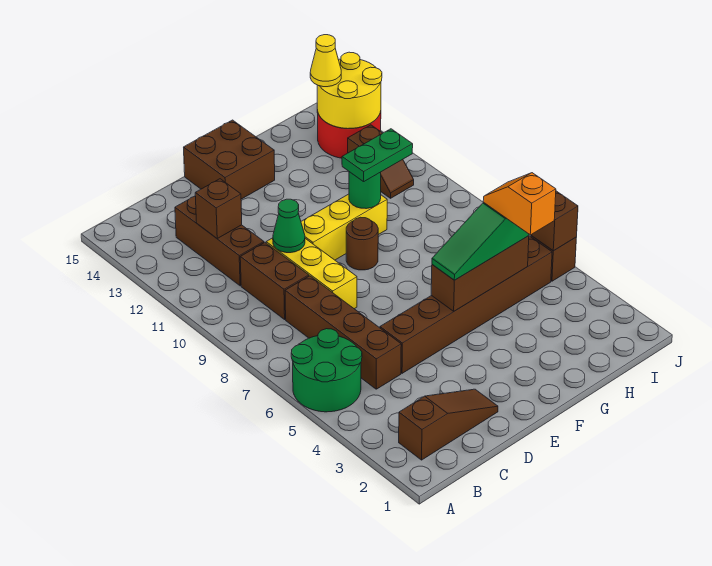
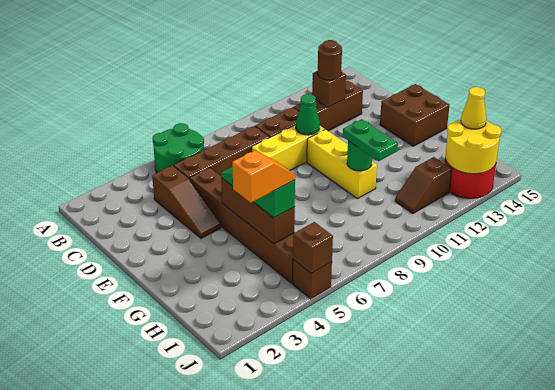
brown slope B2:D2 level 1 top B -> brown slope C4:E4 level 1 top C
brown round brick F9 level 1 -> brown round brick C12 level 3

